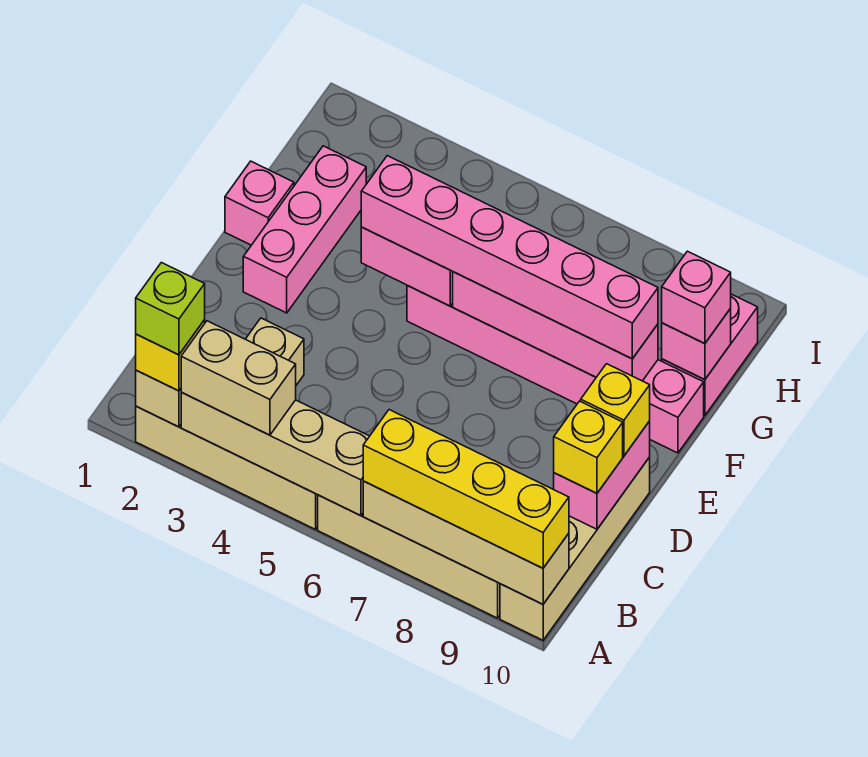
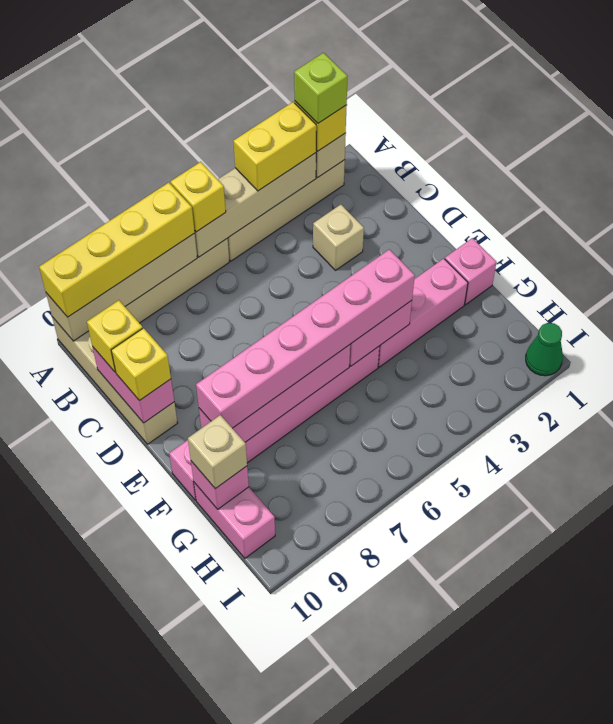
tan brick A3:A4 level 3 -> yellow brick A3:A4 level 3
none -> yellow brick A6 level 3
pink brick E2:G2 level 1 -> pink brick F2:F4 level 1
pink brick G10 level 3 -> tan brick G10 level 3
none -> green cone I1 level 1

